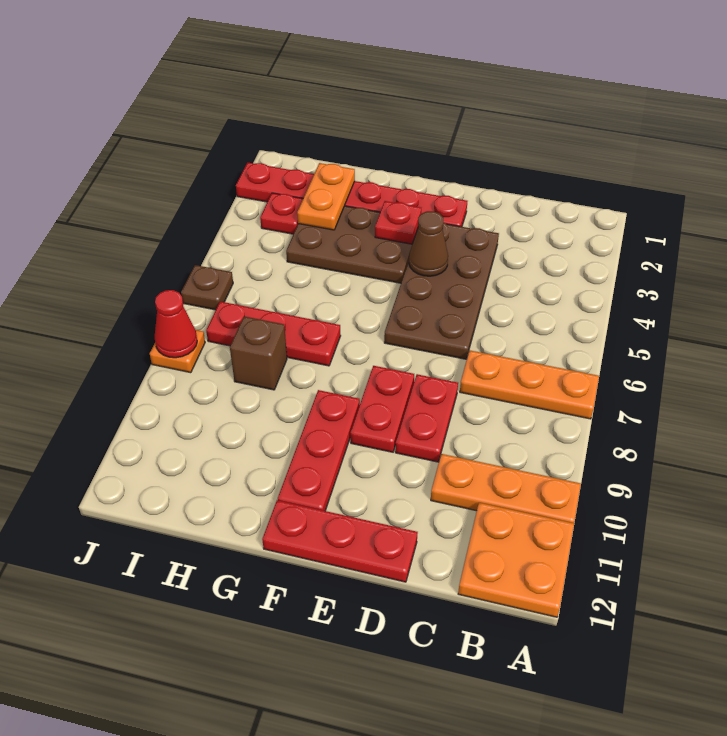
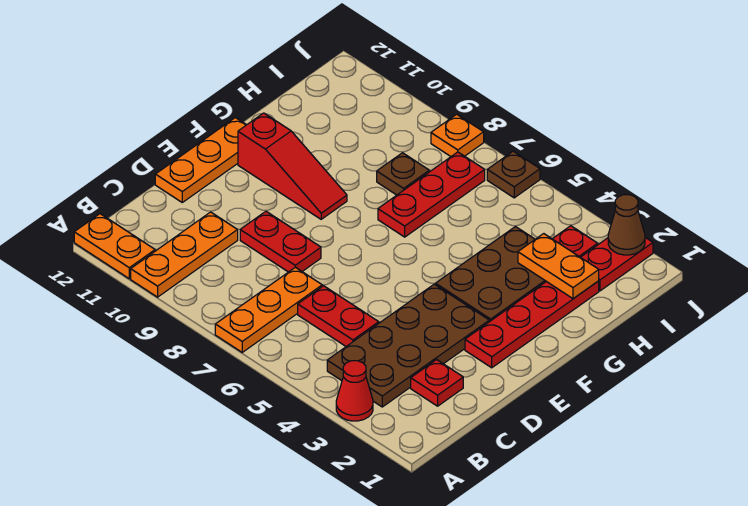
orange plate A11:B12 level 1 -> orange plate A11:A12 level 1
brown plate D3:E6 level 1 -> brown plate B3:E4 level 1
red plate D12:F12 level 1 -> orange plate D12:F12 level 1
brown cone E4 level 2 -> brown cone J2 level 2
red plate E8:E9 level 1 -> red plate C5:C6 level 1
red plate F3 level 2 -> red plate C2 level 1
red plate F9:F11 level 1 -> red slope F9:F11 level 1 top 11
brown brick H8 level 1 -> brown plate H8 level 1
red cone J8 level 2 -> red cone A3 level 1

